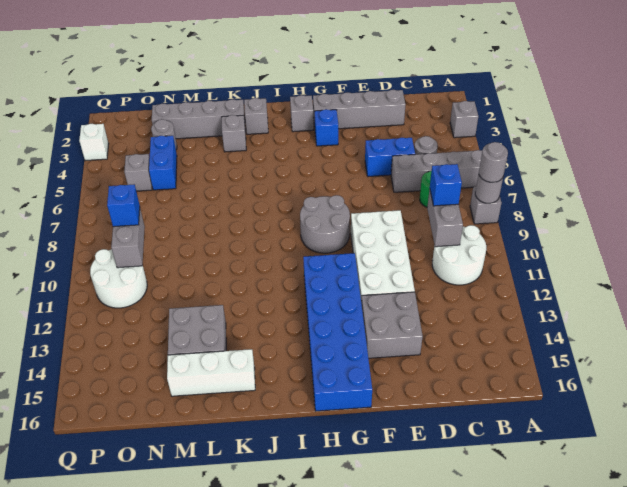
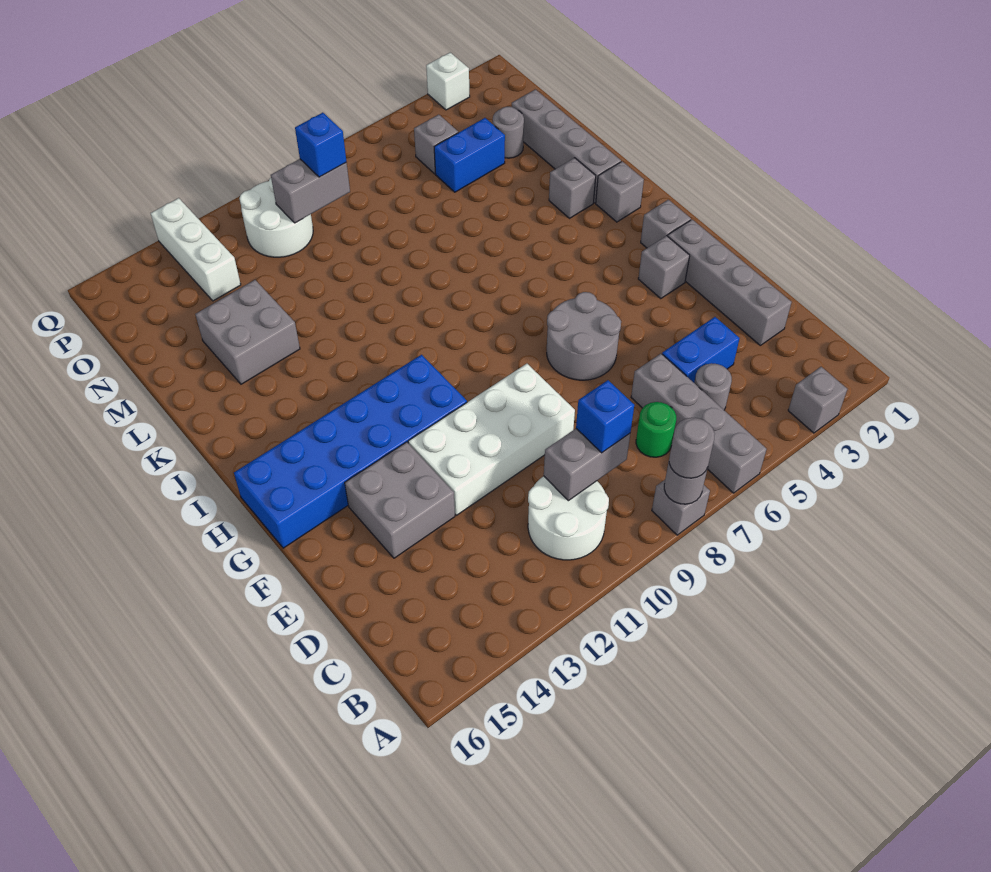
blue brick D5:E5 level 1 -> blue brick D4:D5 level 1
blue brick G3 level 1 -> grey brick G3 level 1
grey round brick G8:H9 level 1 -> grey round brick F6:G7 level 1
white brick K15:M15 level 1 -> white brick O13:Q13 level 1

